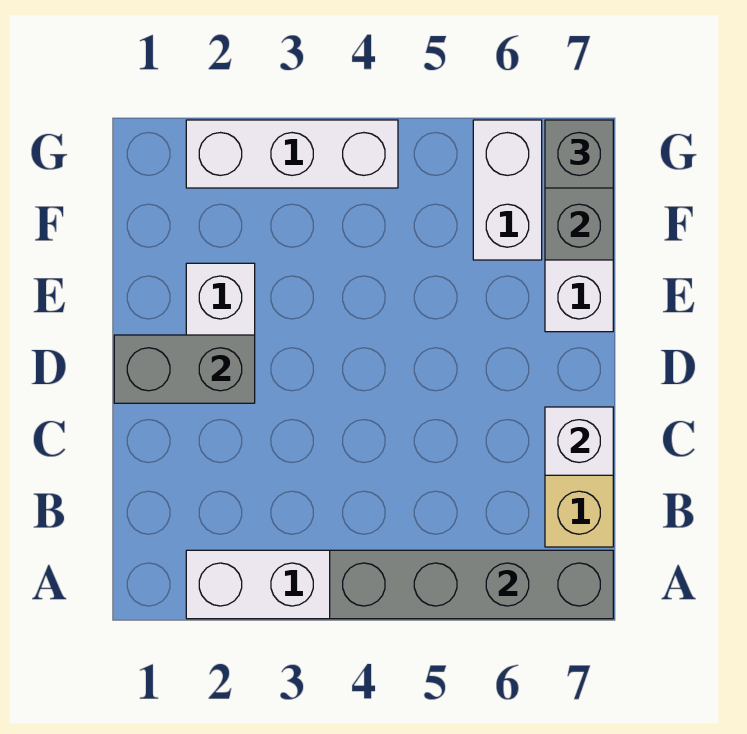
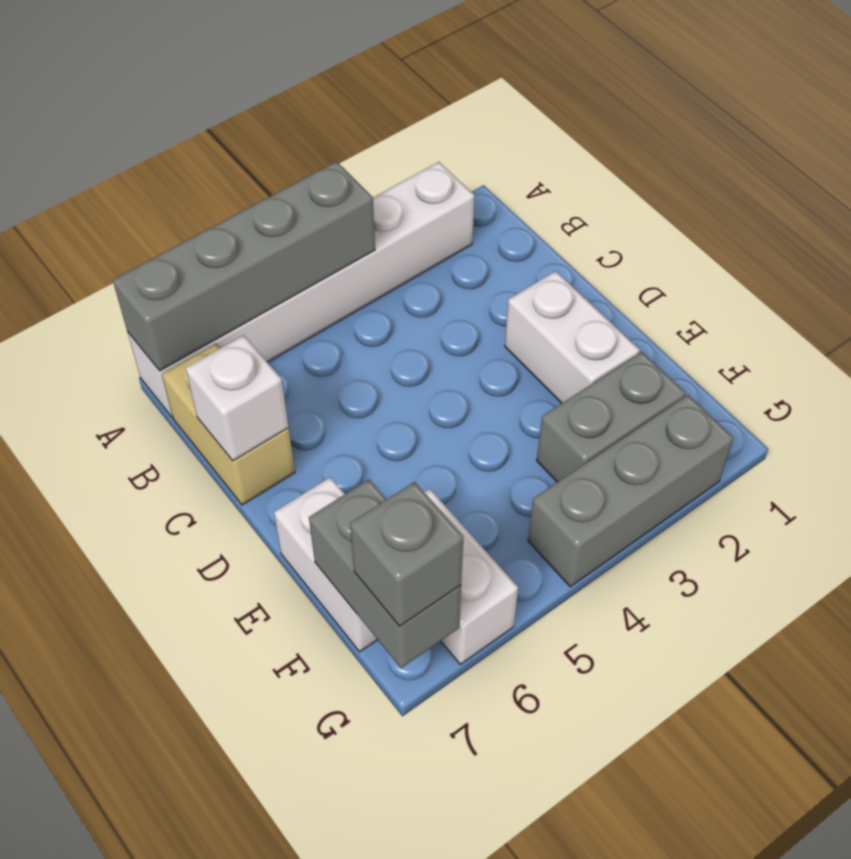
grey brick D1:D2 level 2 -> grey brick F2:F3 level 1
white brick G2:G4 level 1 -> grey brick G2:G4 level 1

